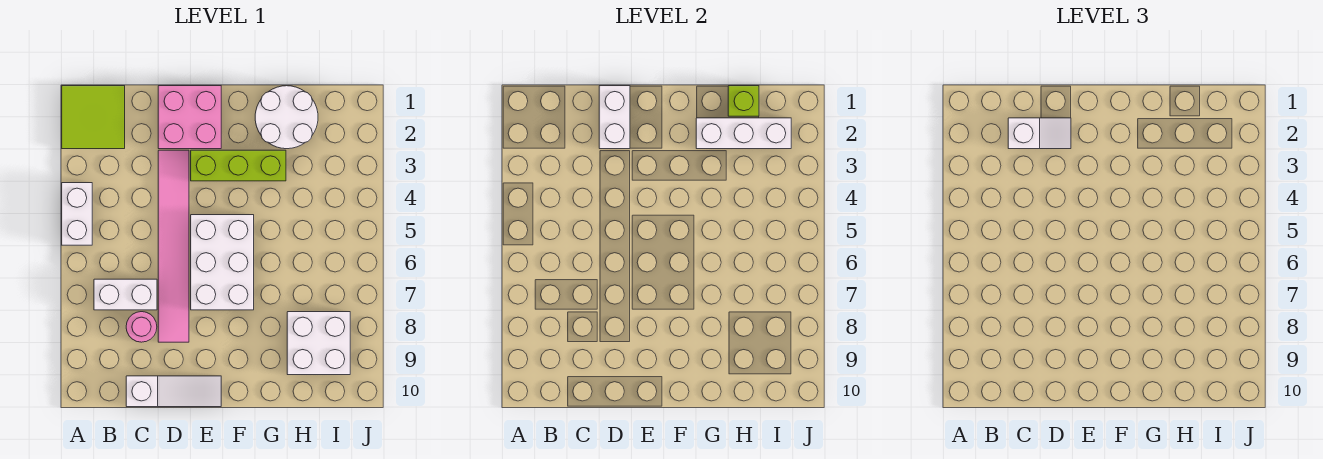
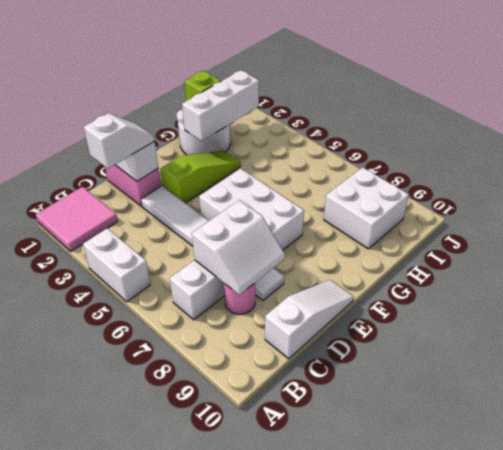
lime tile A1:B2 level 1 -> pink tile A1:B2 level 1
none -> white slope C7:D8 level 2 top 7
pink brick D1:E2 level 1 -> pink brick D1:D2 level 1
pink tile D3:D8 level 1 -> white tile D3:D8 level 1
lime brick E3:G3 level 1 -> lime slope E3:G3 level 1 top E

